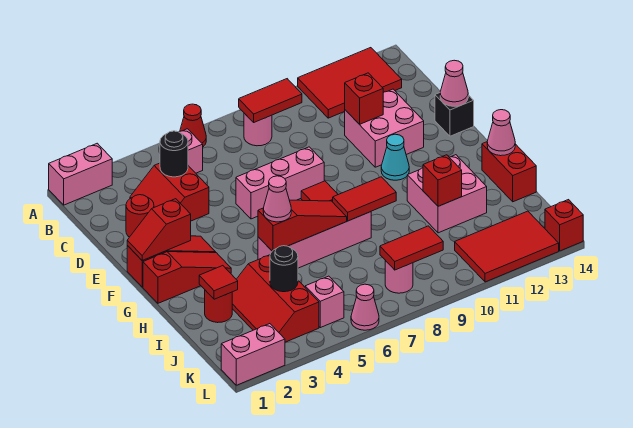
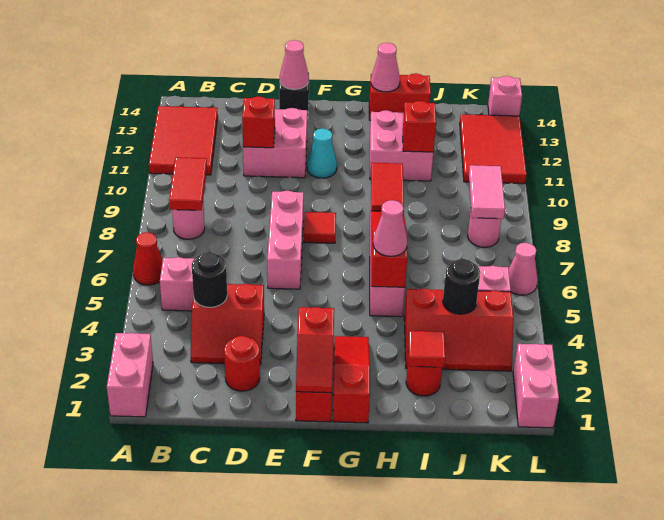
red tile K8:K9 level 2 -> pink tile K8:K9 level 2
red brick L14 level 1 -> pink brick L14 level 1

